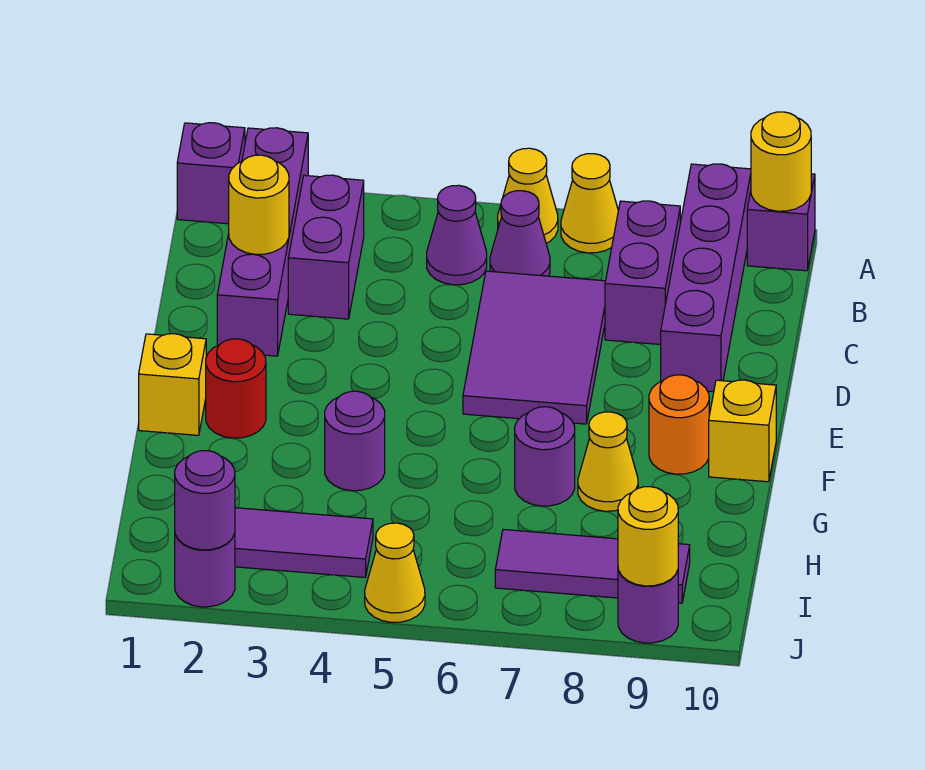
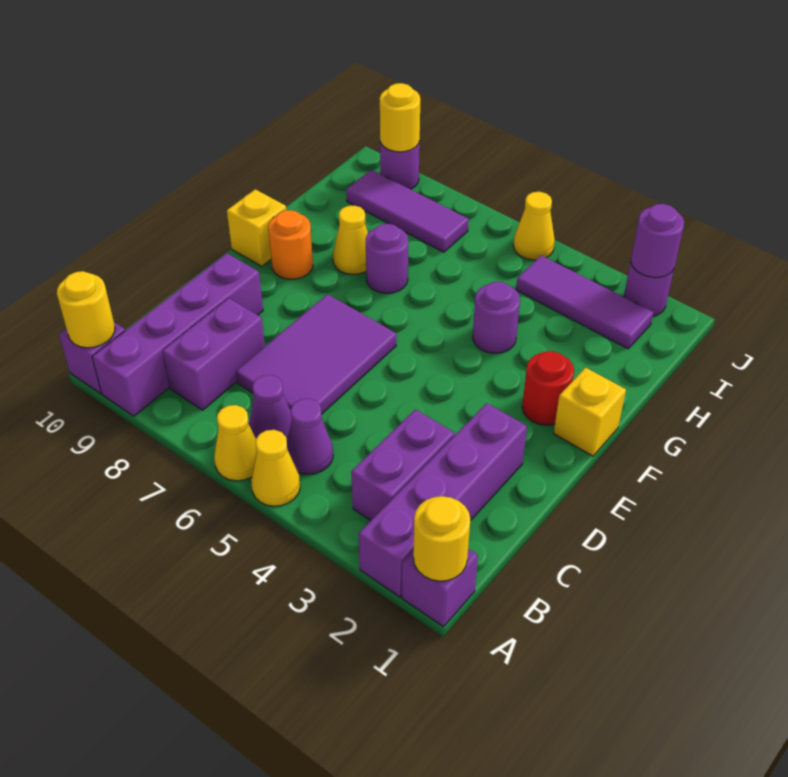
yellow cone A7 level 1 -> yellow cone A5 level 1
yellow round brick C2 level 2 -> yellow round brick A1 level 2

